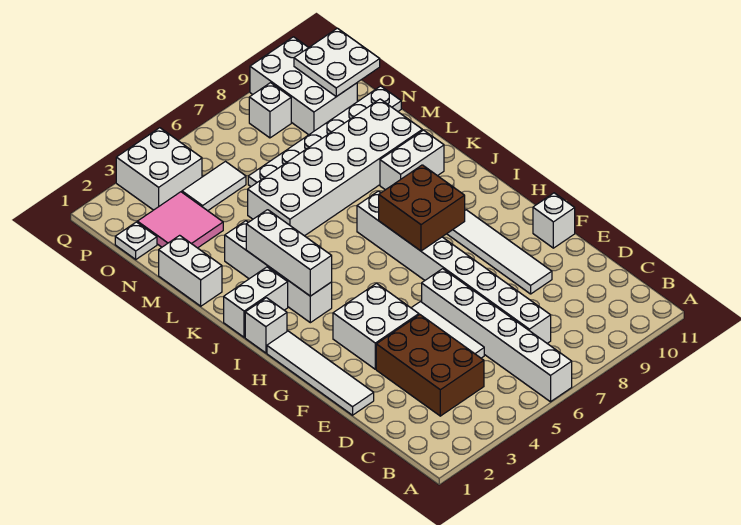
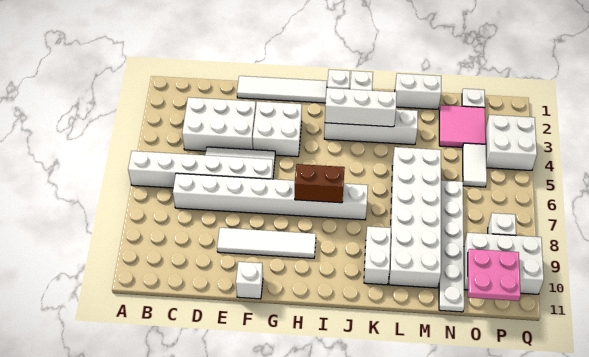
brown brick C3:E4 level 1 -> white brick C3:E4 level 1
brown brick H7:I8 level 2 -> brown brick H7:I7 level 2
white plate O10:P11 level 2 -> pink plate O10:P11 level 2

